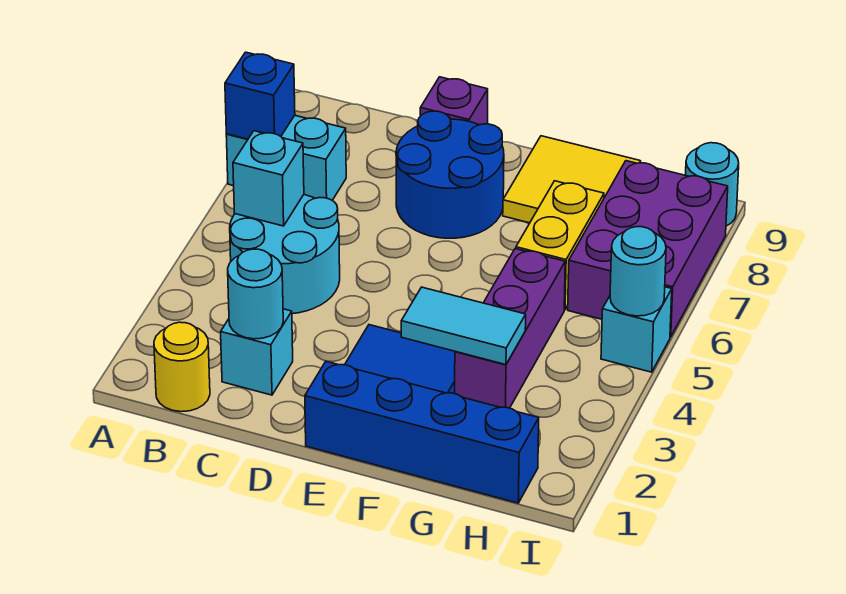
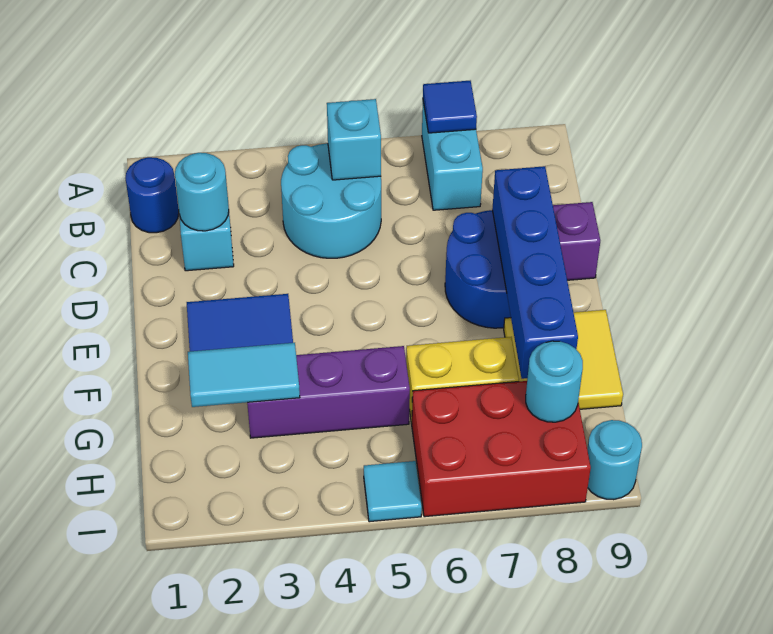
blue brick A7 level 2 -> blue tile A7 level 2
yellow round brick B1 level 1 -> blue round brick B1 level 1
blue brick E1:H1 level 1 -> blue brick D8:G8 level 2
cyan tile F3:G3 level 2 -> cyan tile G2:G3 level 2
purple brick H6:I8 level 1 -> red brick H6:I8 level 1
cyan brick I5 level 1 -> cyan tile I5 level 1
cyan round brick I5 level 2 -> cyan round brick H8 level 2

